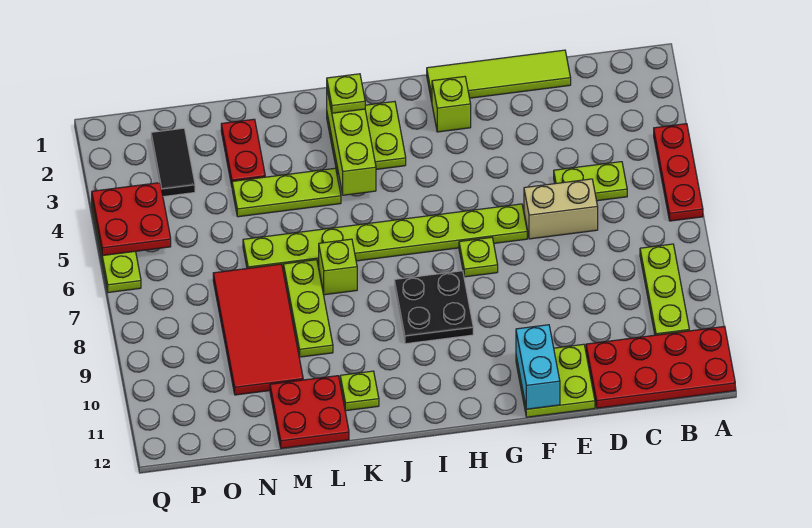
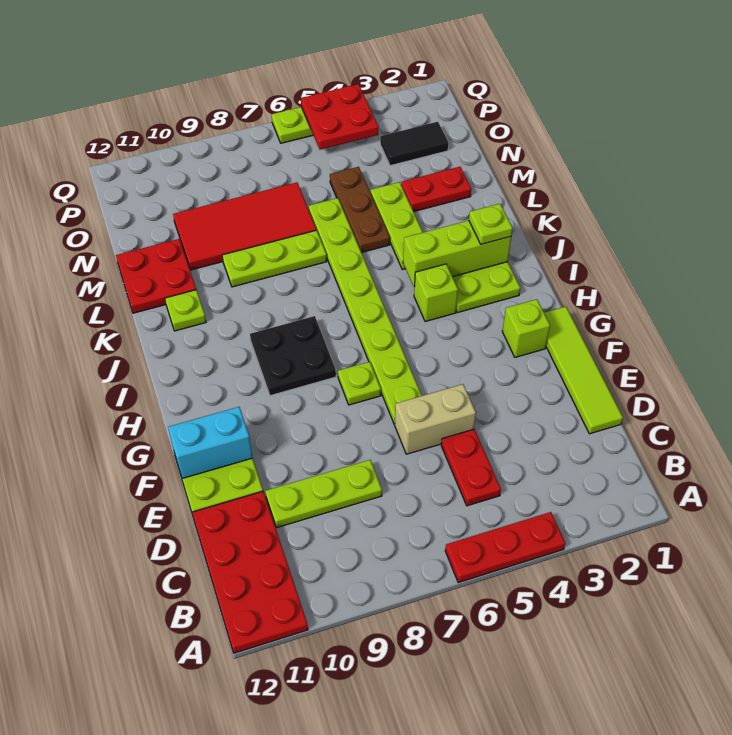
lime plate B8:B10 level 1 -> lime plate D8:D10 level 1
lime plate C5:D5 level 1 -> red plate C5:D5 level 1
tan brick D6:E6 level 1 -> tan brick E5:E6 level 1
lime brick K7 level 1 -> lime brick I4 level 1
none -> brown plate L5:N5 level 1

